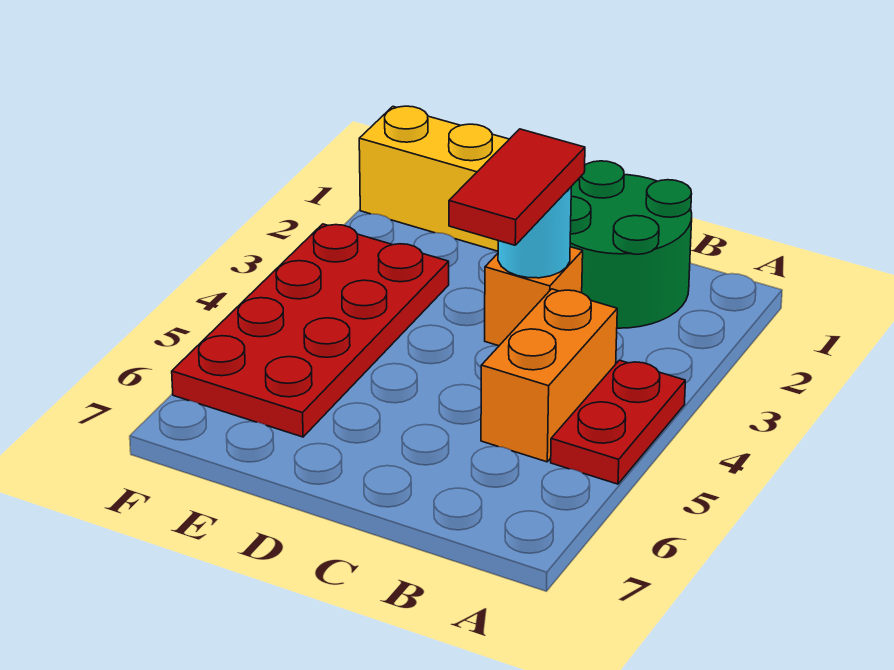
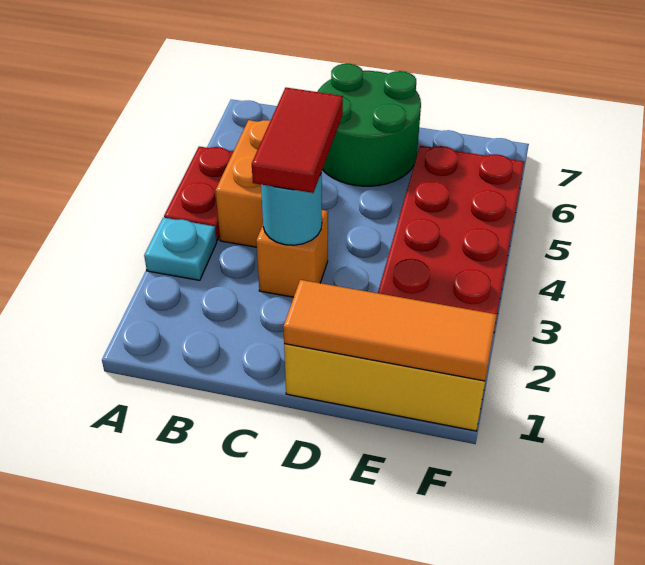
none -> cyan plate A3 level 1
green round brick B1:C2 level 1 -> green round brick C6:D7 level 1
none -> orange tile D1:F1 level 2

